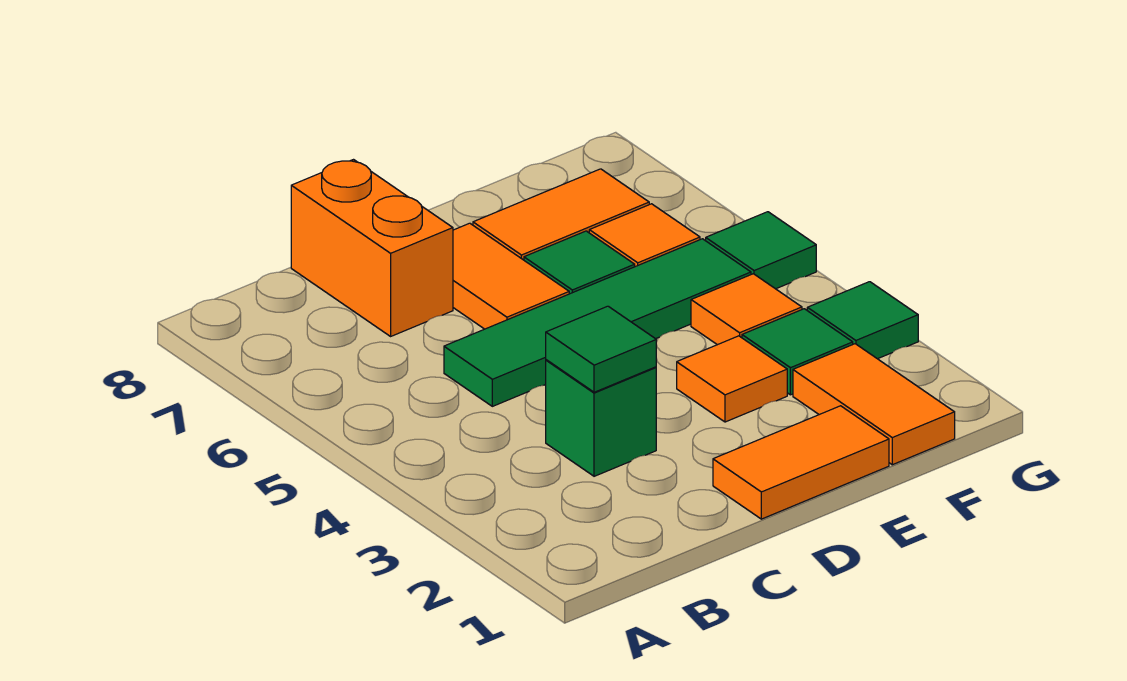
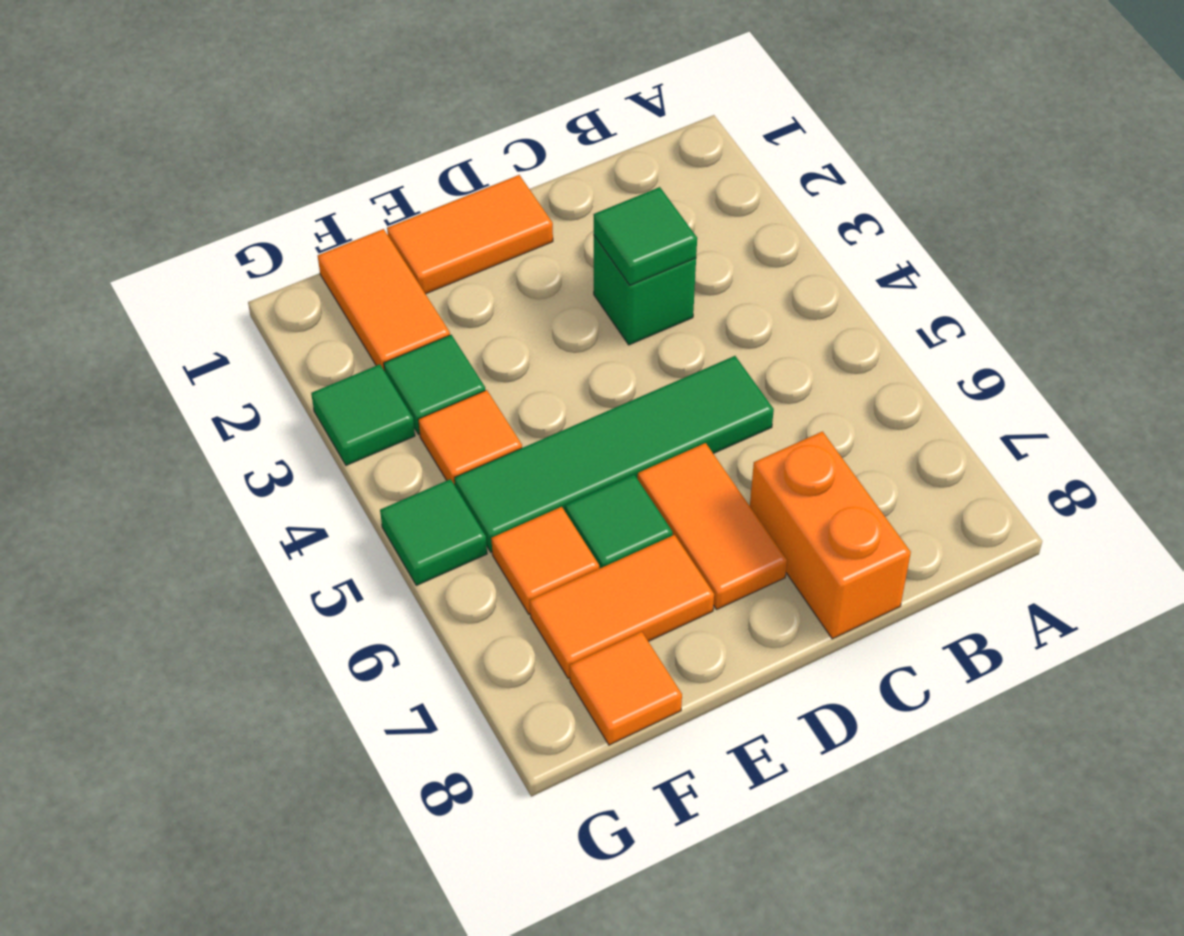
orange tile E3 level 1 -> orange tile F8 level 1

